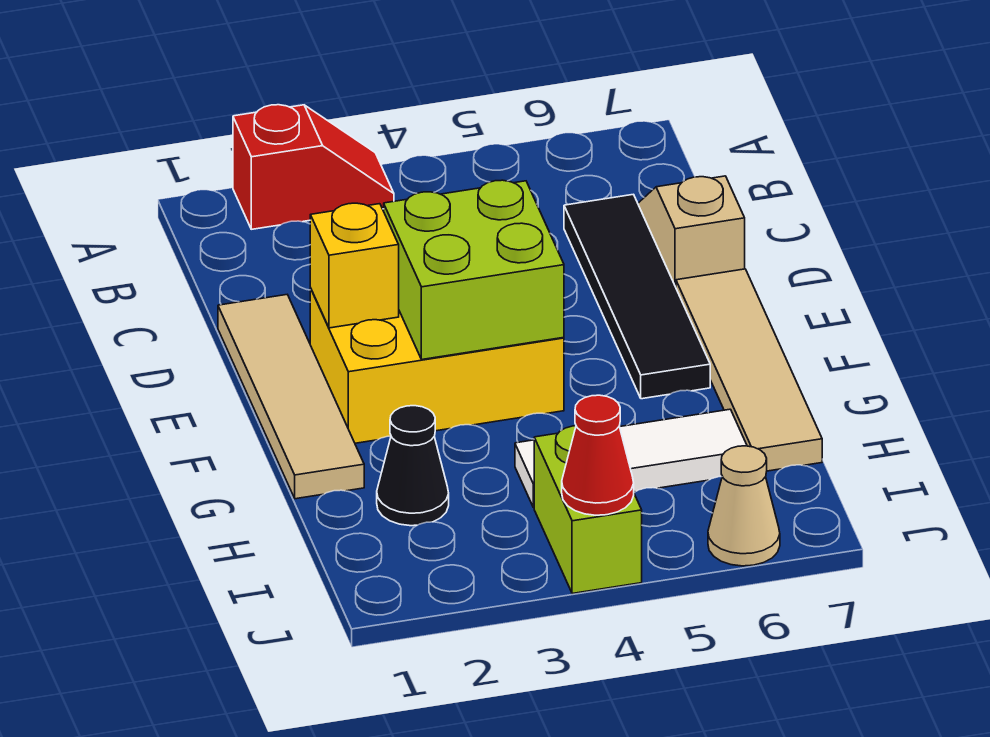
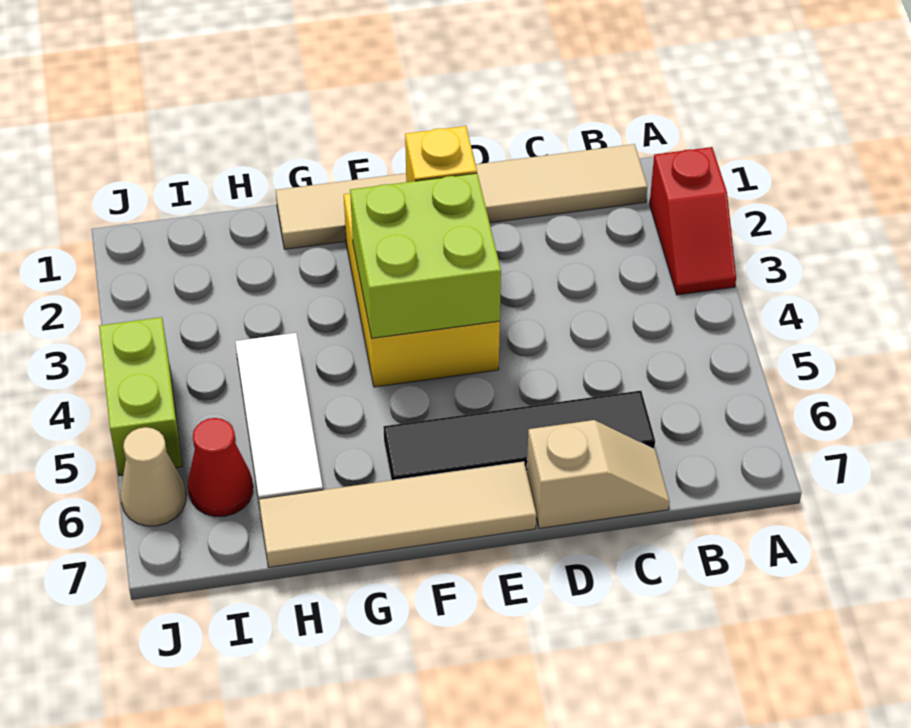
tan tile D1:G1 level 1 -> tan tile B1:G1 level 1
black cone H2 level 1 -> none
lime brick I4:J4 level 1 -> lime brick J4:J5 level 1
red cone J4 level 2 -> red cone I6 level 1

